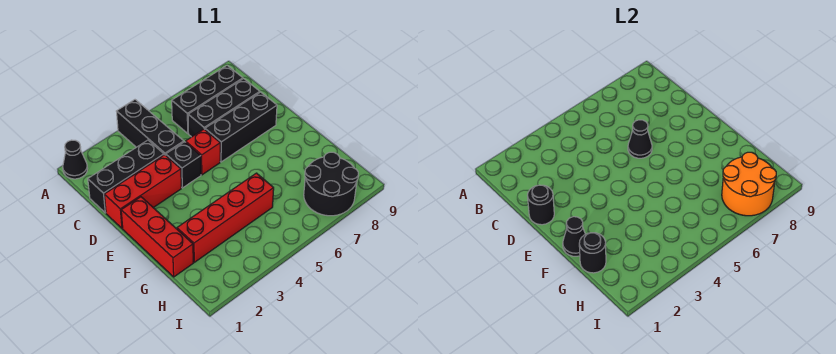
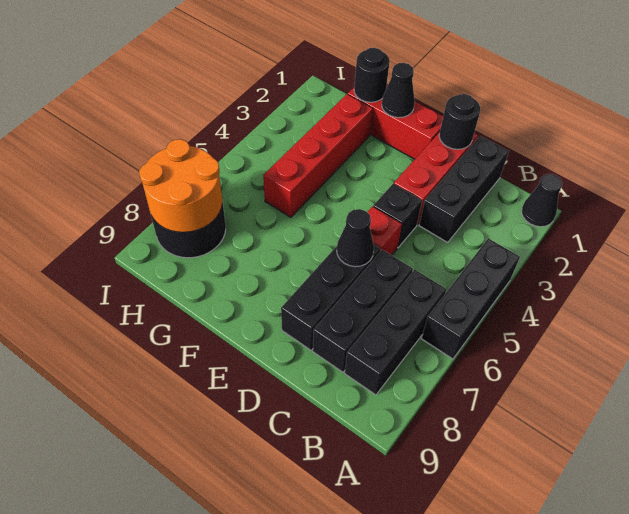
black brick A4:C4 level 1 -> black brick A4:A6 level 1

